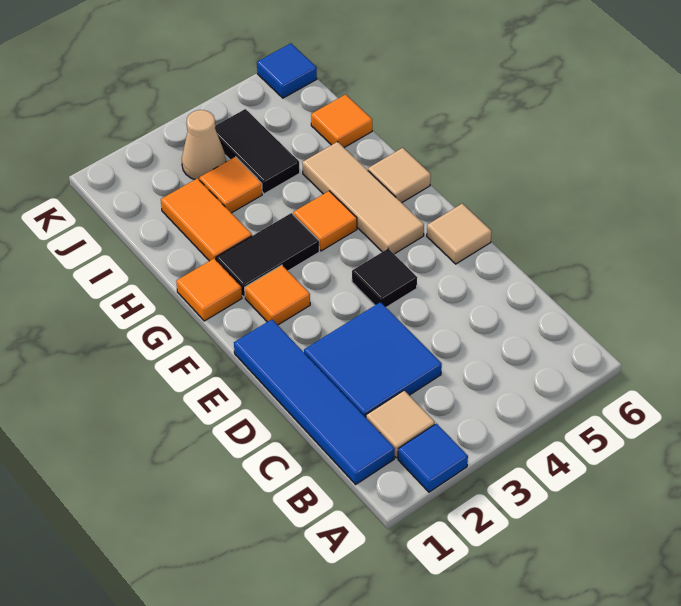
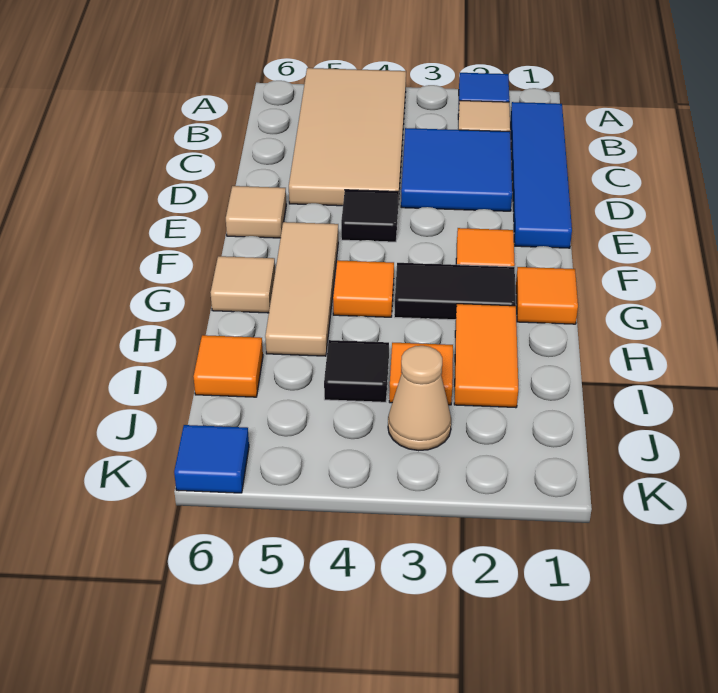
none -> tan tile A4:D5 level 1
black tile I4:J4 level 1 -> black tile I4 level 1

